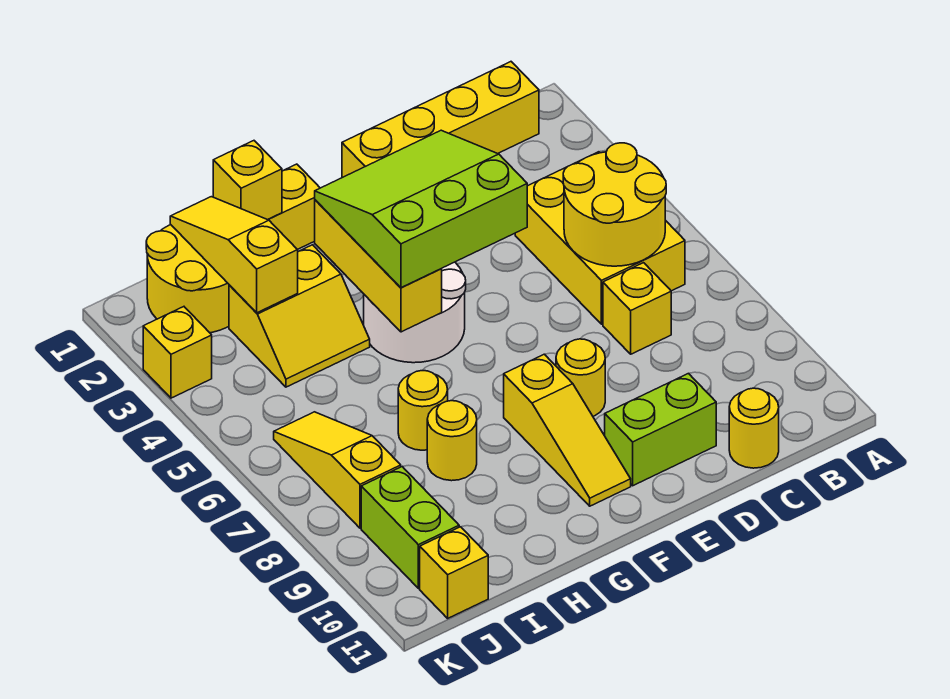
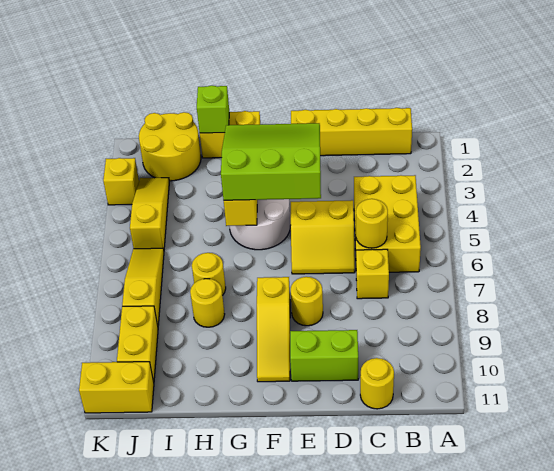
yellow round brick B5:C6 level 2 -> yellow round brick C6 level 2
yellow brick H1 level 2 -> lime brick H1 level 2
yellow slope H3:I4 level 1 top 3 -> yellow slope D5:E6 level 1 top 5
yellow slope I1:I3 level 2 top 3 -> yellow slope J3:J5 level 1 top 5
lime brick J9:J10 level 1 -> yellow brick J9:J10 level 1
yellow brick J11 level 1 -> yellow brick J11:K11 level 1

